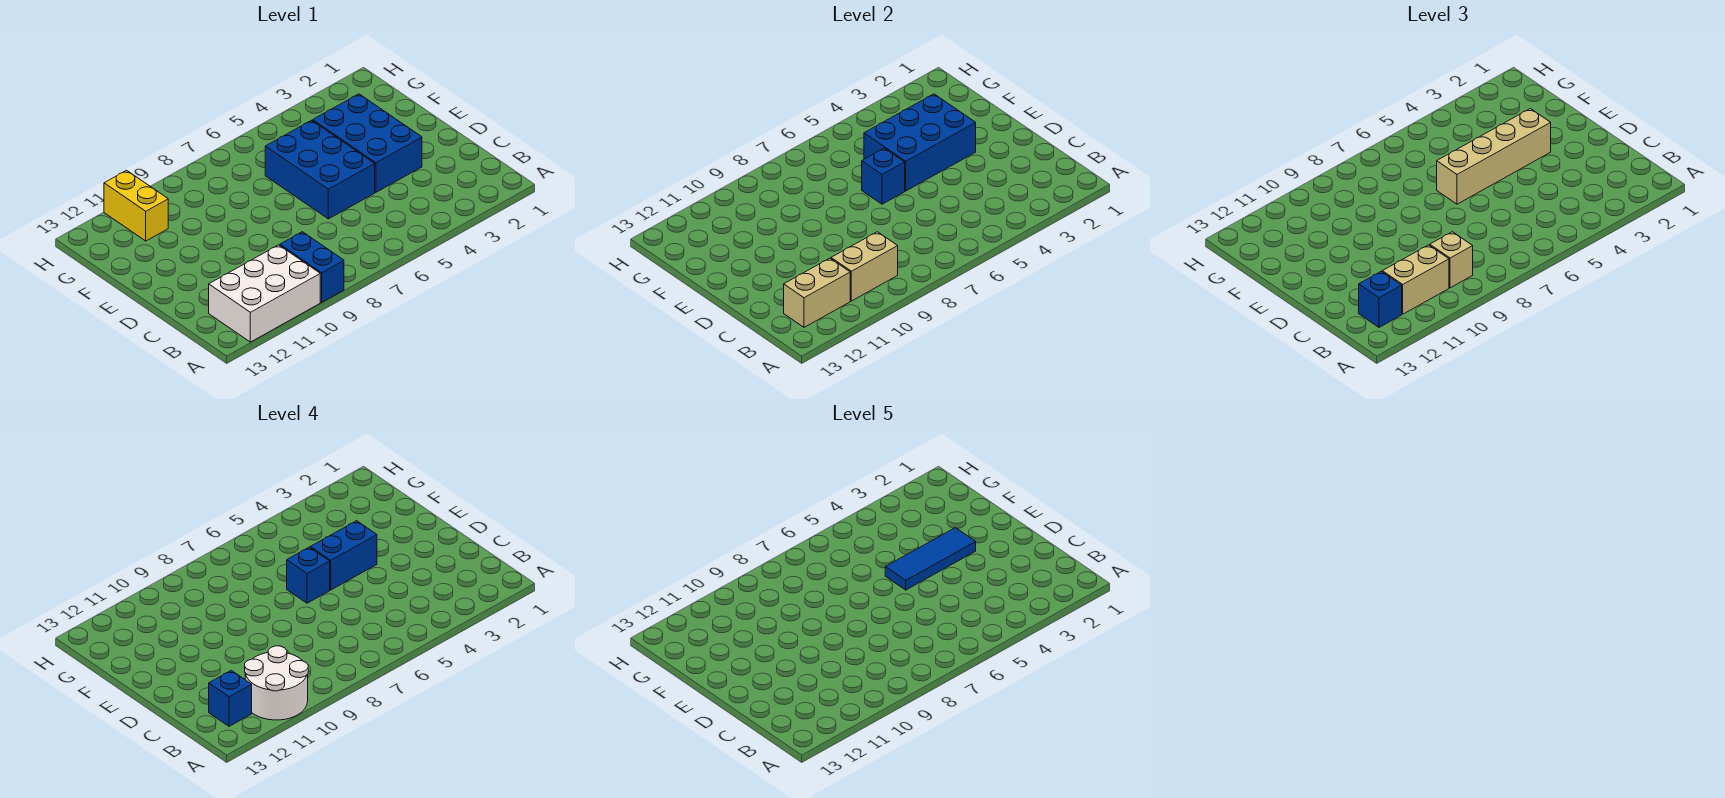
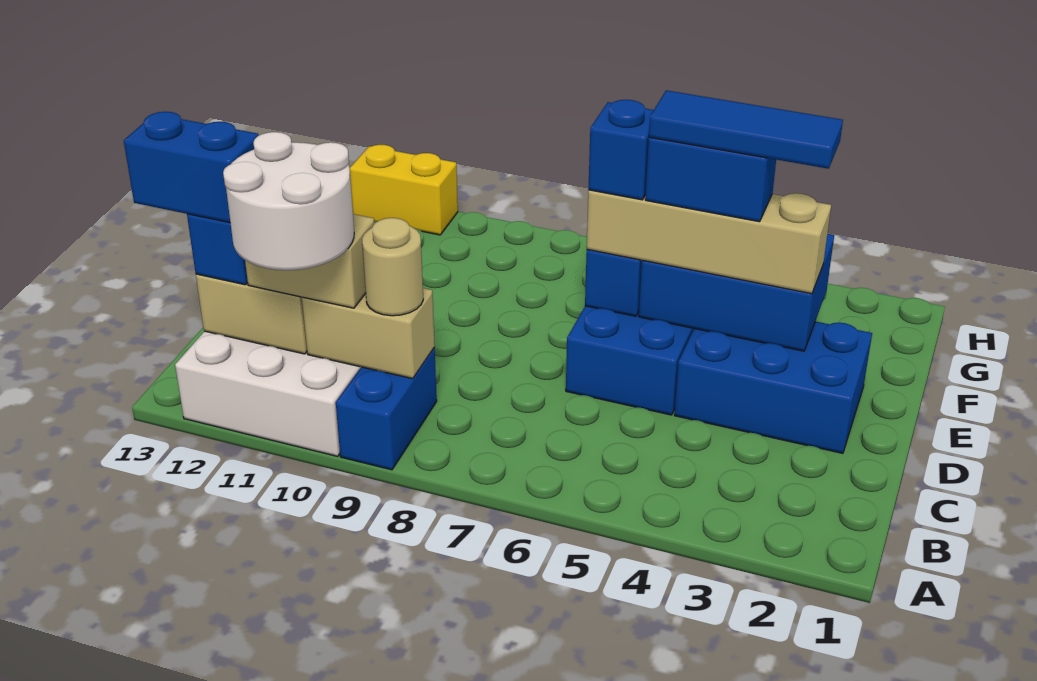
tan brick B9 level 3 -> tan round brick B9 level 3
blue brick B12 level 4 -> blue brick B12:B13 level 4
blue brick D3:F4 level 1 -> blue brick D2:E4 level 1
yellow brick G11:H11 level 1 -> yellow brick H11:H12 level 1

